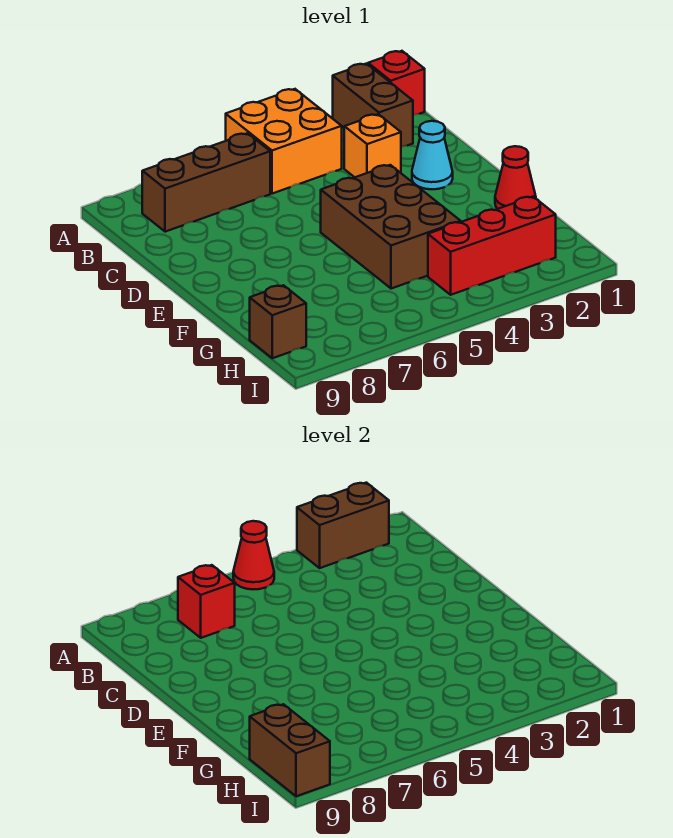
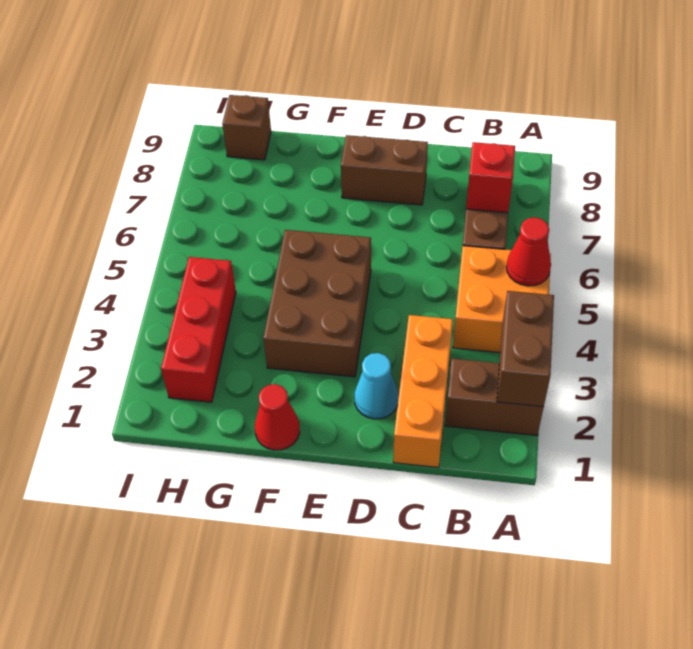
red brick A1 level 1 -> none
orange brick C3 level 1 -> orange brick C1:C3 level 1
brown brick E4:G5 level 1 -> brown brick E3:F5 level 1
brown brick H9:I9 level 2 -> brown brick D8:E8 level 1

